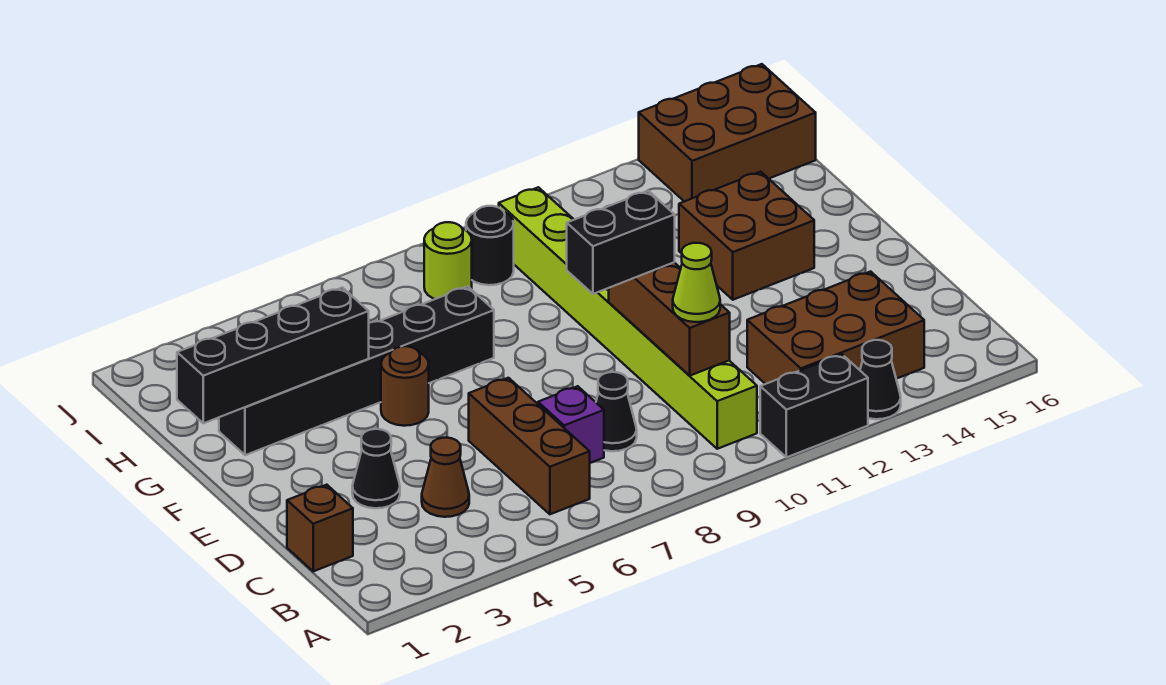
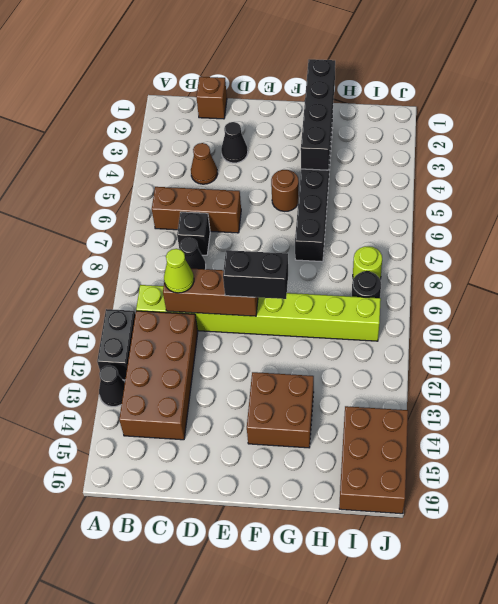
brown brick B12:C14 level 1 -> brown brick B11:C14 level 1
purple brick C7 level 1 -> black brick C7 level 1
black brick E9:E10 level 3 -> black brick E10:F10 level 3

